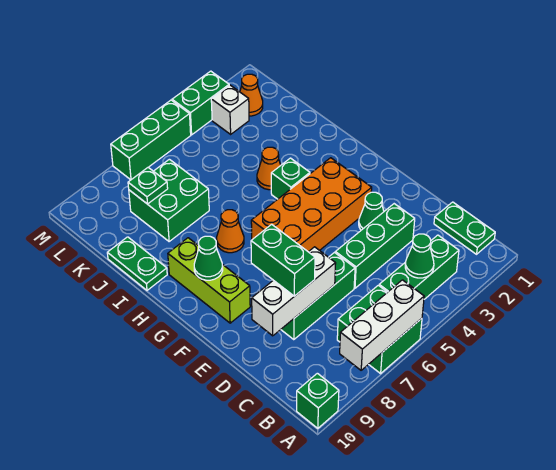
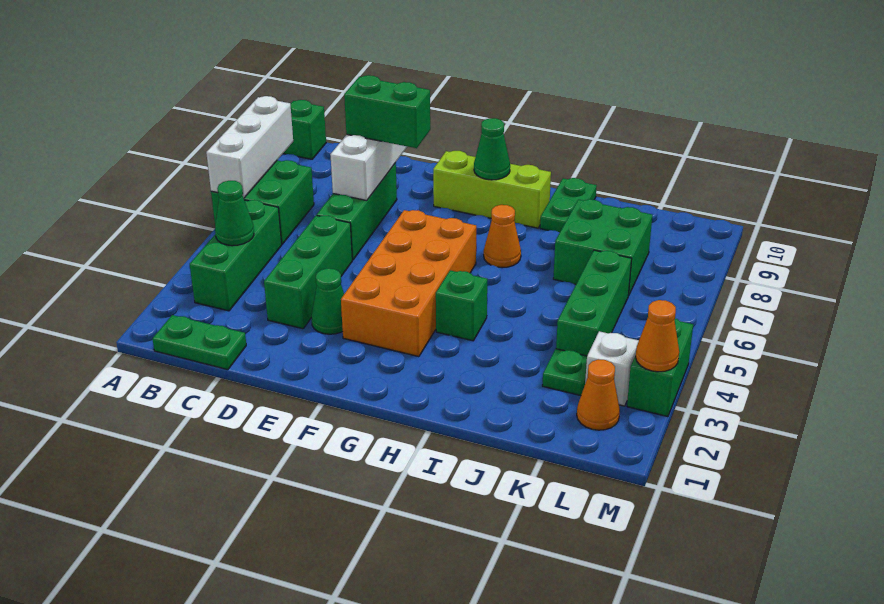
orange cone I4 level 1 -> orange cone M3 level 2
green plate I10:J10 level 1 -> green plate I9:I10 level 1
green plate K8 level 2 -> green plate K3 level 1
green brick M5:M7 level 1 -> green brick K4:K6 level 1

